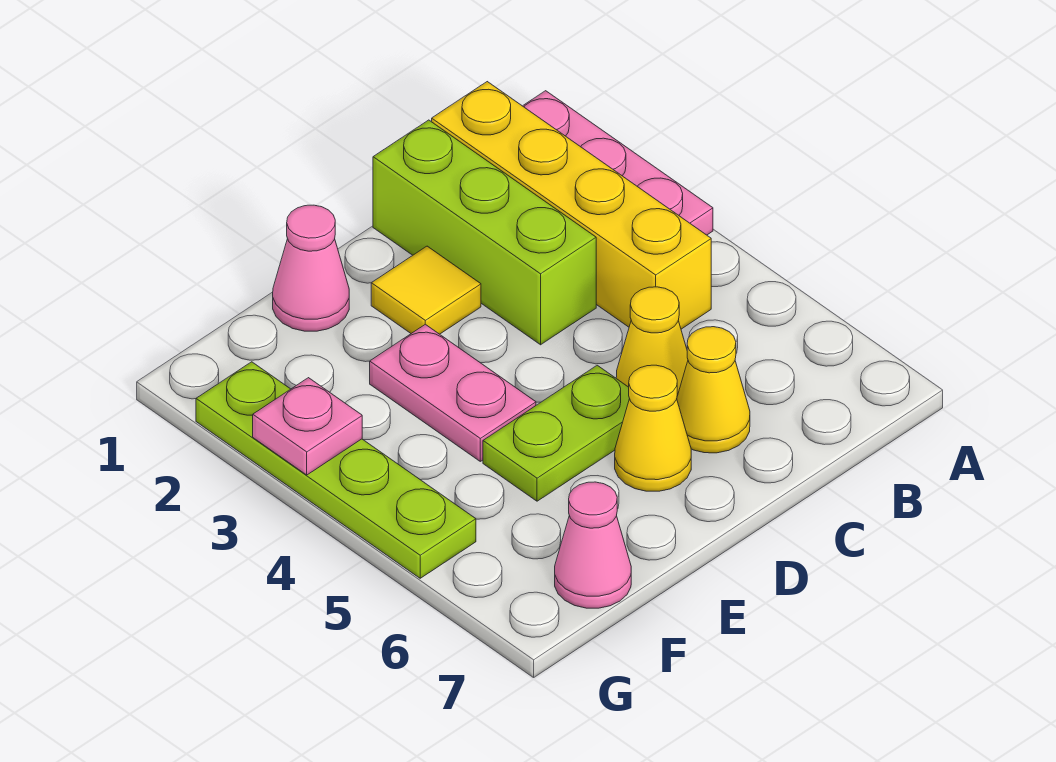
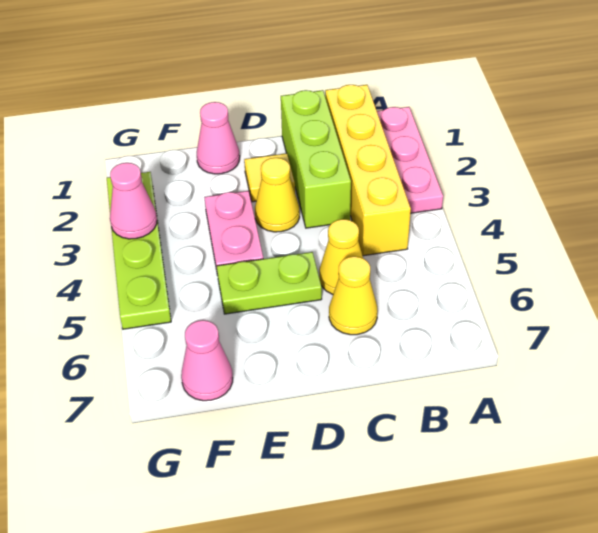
yellow cone D6 level 1 -> yellow cone D3 level 1
pink plate G3 level 2 -> pink cone G3 level 2

